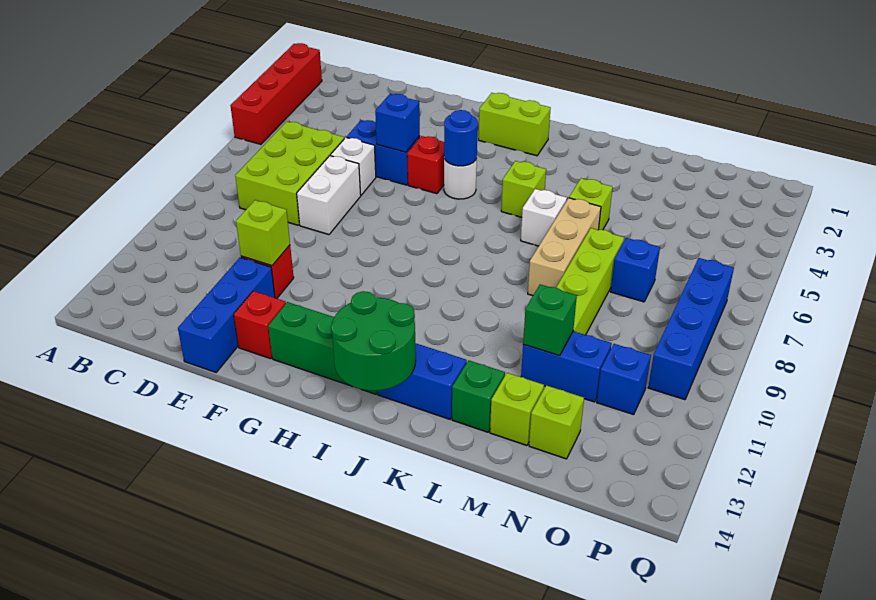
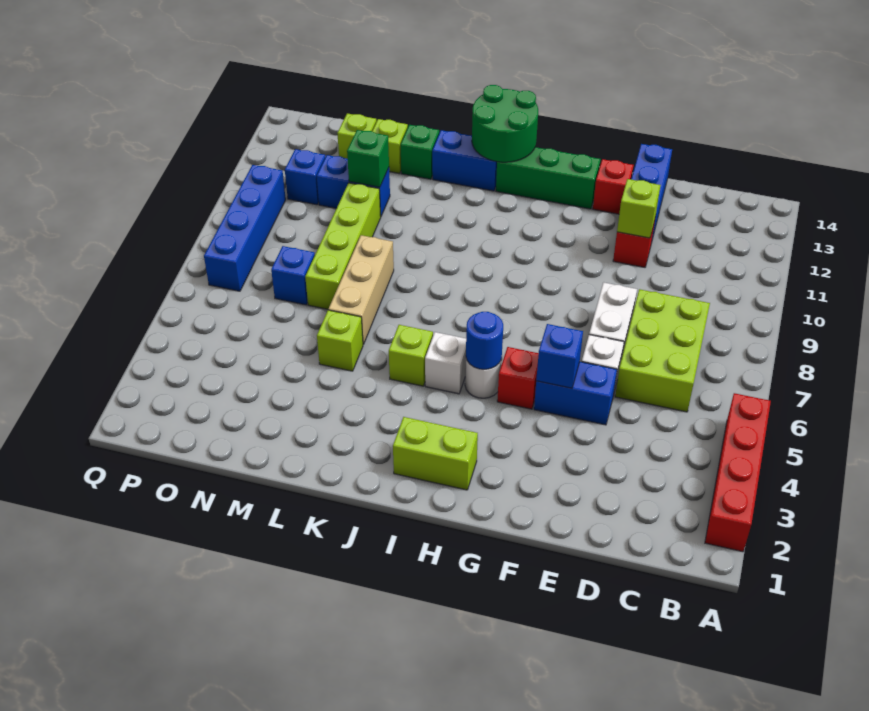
white brick K6 level 1 -> white brick I5 level 1

